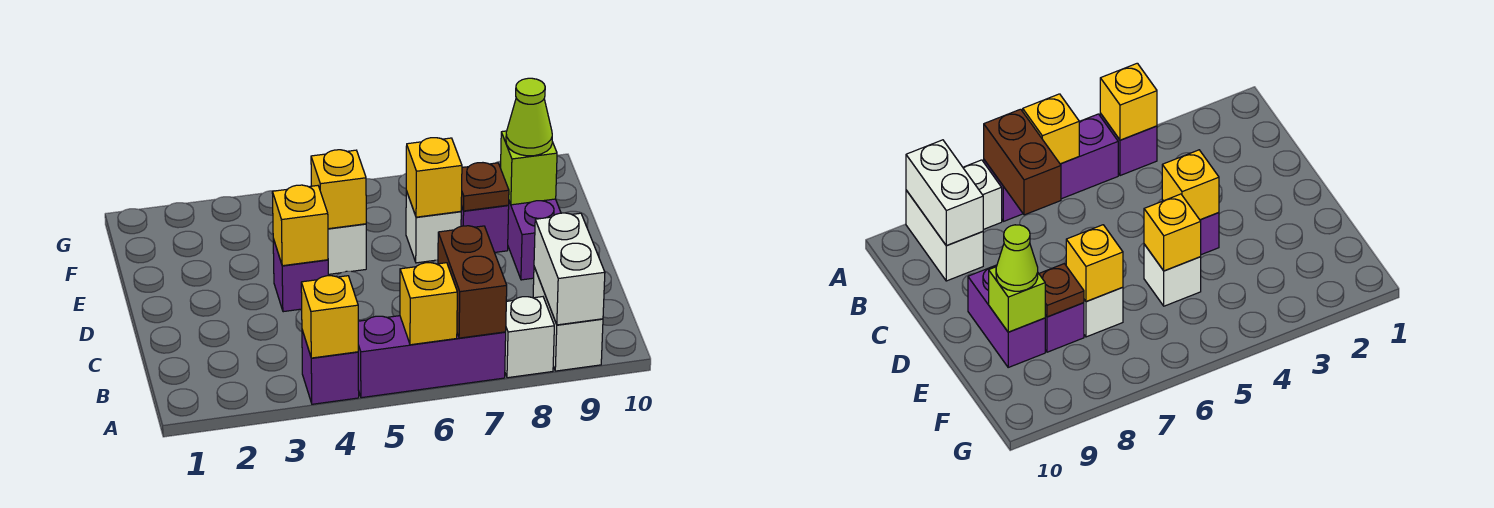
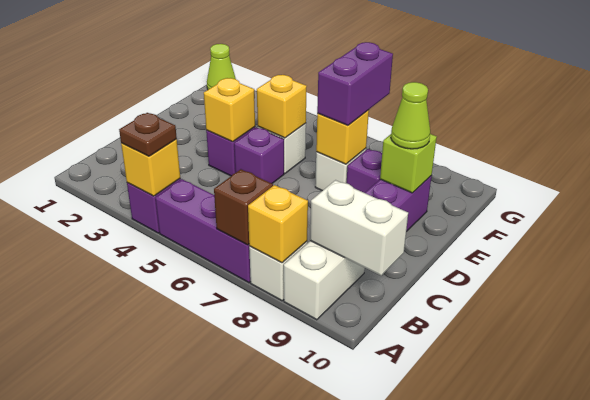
yellow brick A6 level 2 -> yellow brick A8 level 2
brown brick A7:B7 level 2 -> brown brick A7 level 2
white brick A9:B9 level 2 -> white brick B9:B10 level 2
none -> purple brick D5 level 1
none -> purple brick E7:F7 level 3
brown plate E8 level 2 -> brown plate A4 level 3
none -> lime cone G1 level 1

